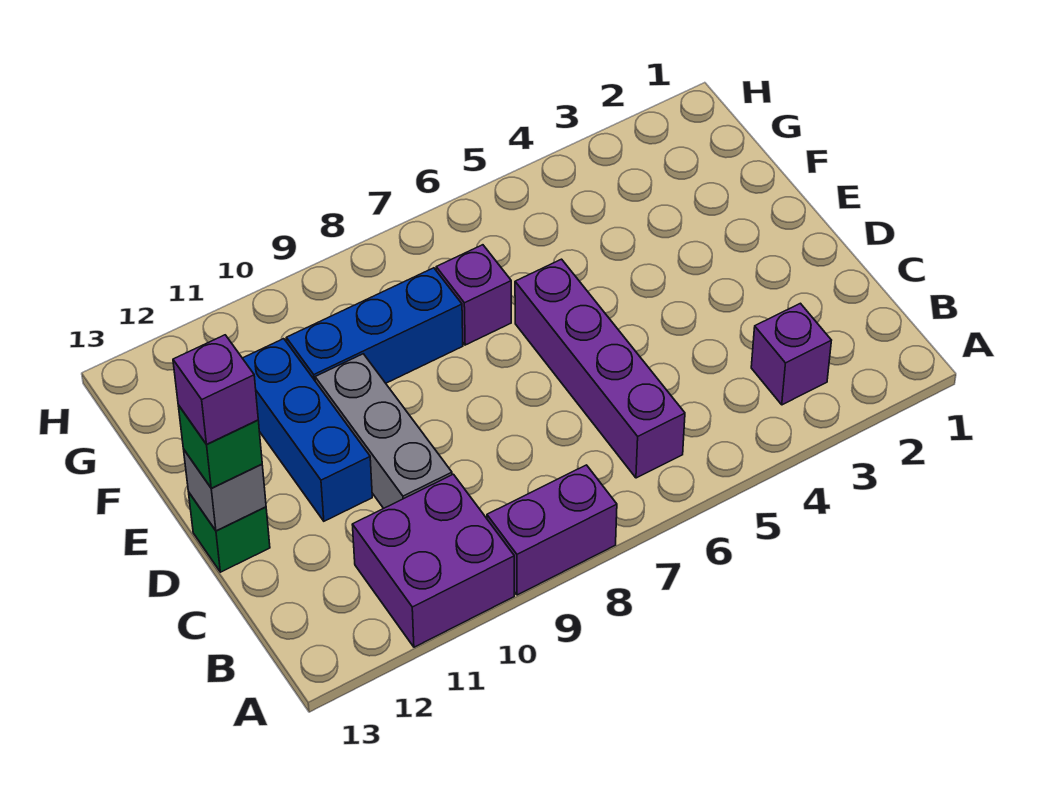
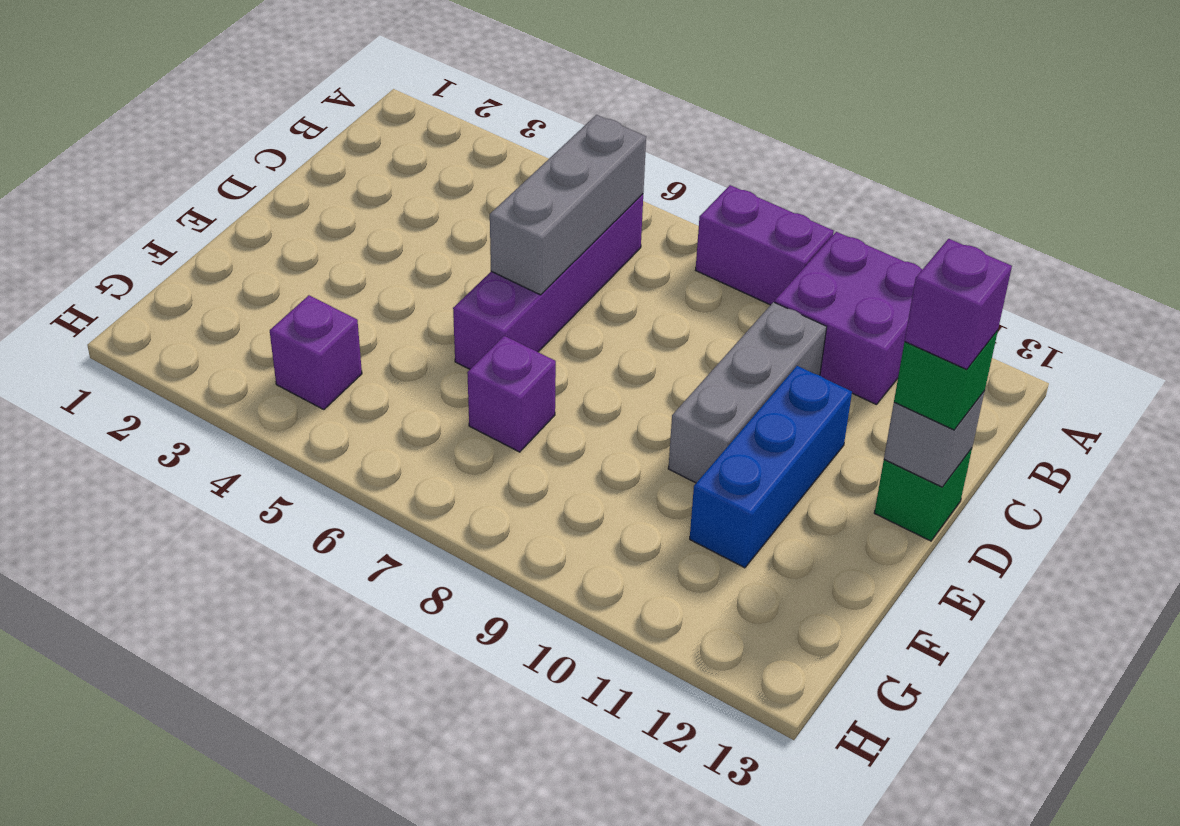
purple brick B3 level 1 -> purple brick G4 level 1
none -> grey brick B6:D6 level 2
blue brick F8:F10 level 1 -> none

